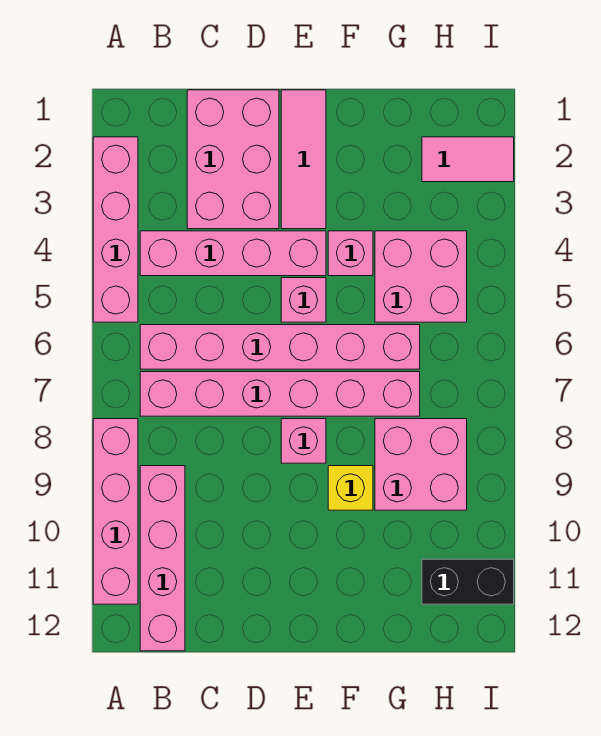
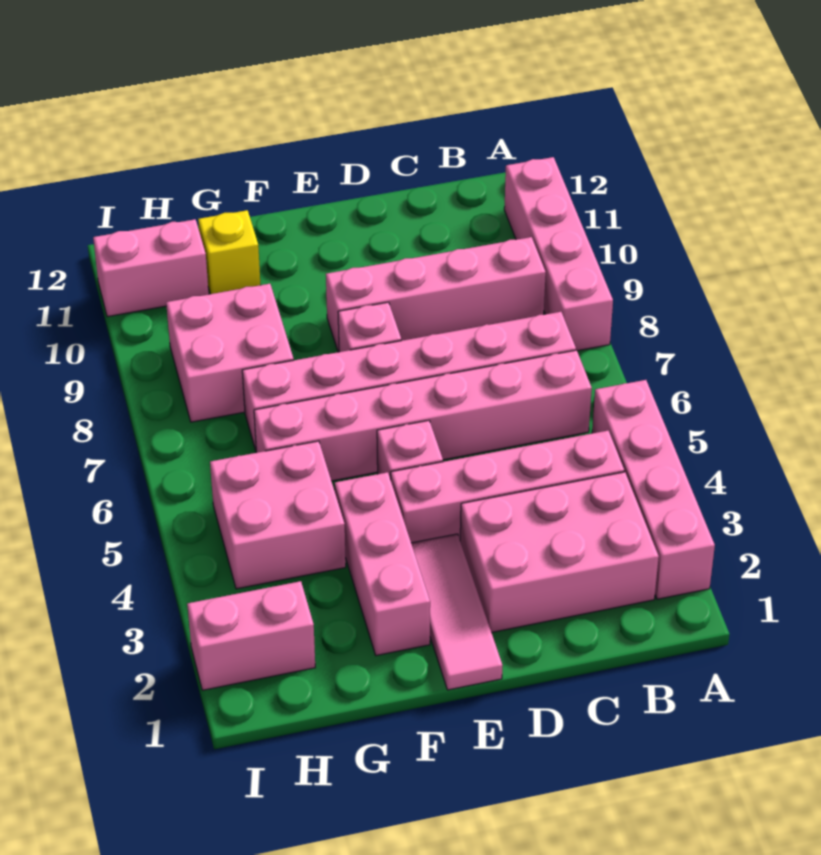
pink brick B9:B12 level 1 -> pink brick B9:E9 level 1
pink brick C1:D3 level 1 -> pink brick B2:D3 level 1
pink brick F4 level 1 -> pink brick F2:F4 level 1
yellow brick F9 level 1 -> yellow brick G11 level 1
pink tile H2:I2 level 1 -> pink brick H2:I2 level 1
black brick H11:I11 level 1 -> pink brick H11:I11 level 1

